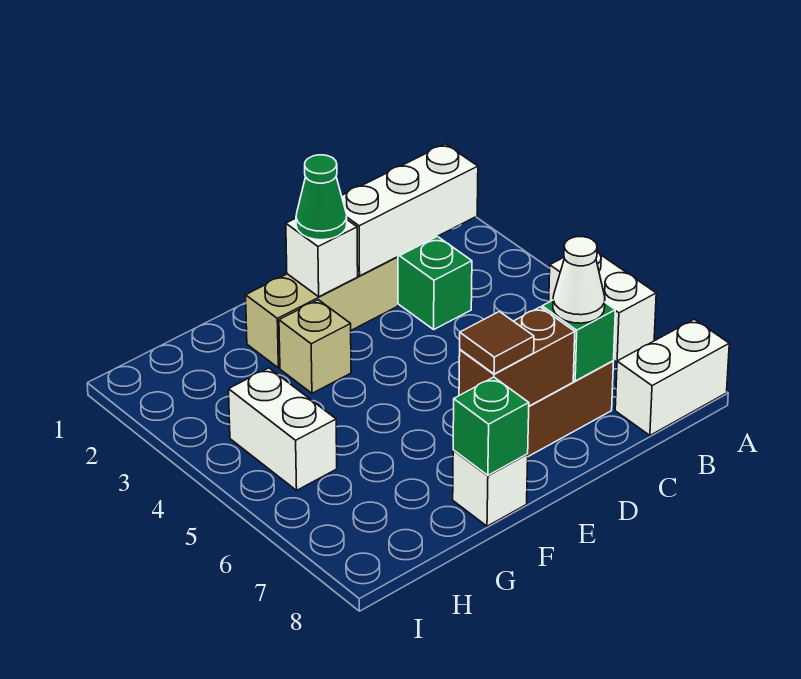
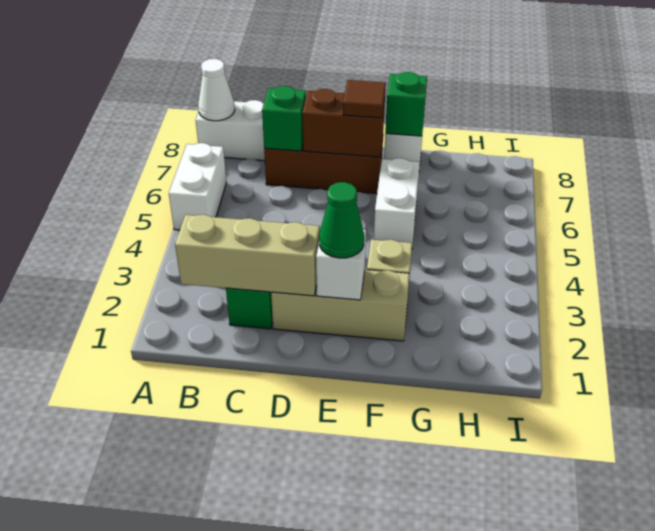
white brick B2:D2 level 2 -> tan brick B2:D2 level 2
white cone C7 level 3 -> white cone A8 level 2
white brick H4:H5 level 1 -> white brick F5:F6 level 1

